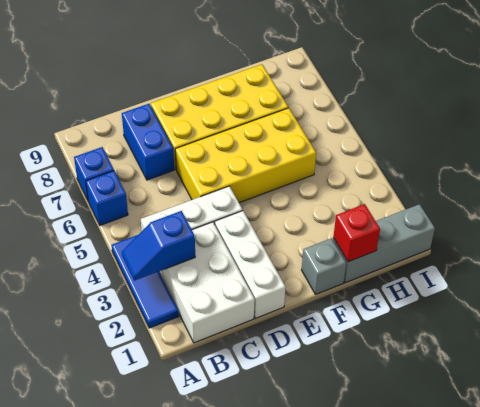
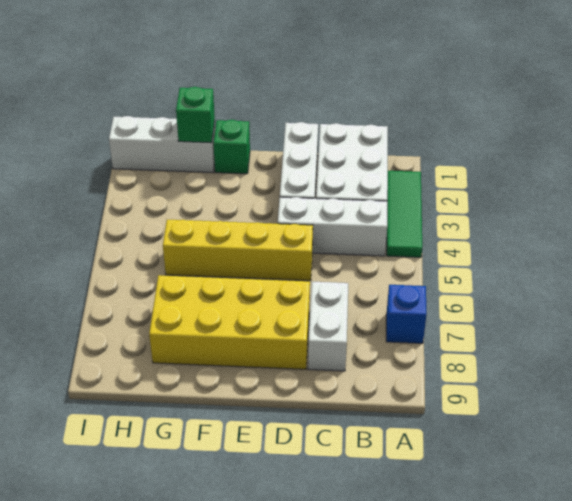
blue tile A2:A4 level 1 -> green tile A2:A4 level 1
blue slope A3:B3 level 2 top B -> none
blue brick A6 level 1 -> none
blue brick C7:C8 level 1 -> white brick C7:C8 level 1
yellow brick D5:G6 level 1 -> yellow brick D5:G5 level 1
grey brick F1 level 1 -> green brick F1 level 1
grey brick G1:I1 level 1 -> white brick G1:I1 level 1
red brick G1 level 2 -> green brick G1 level 2

